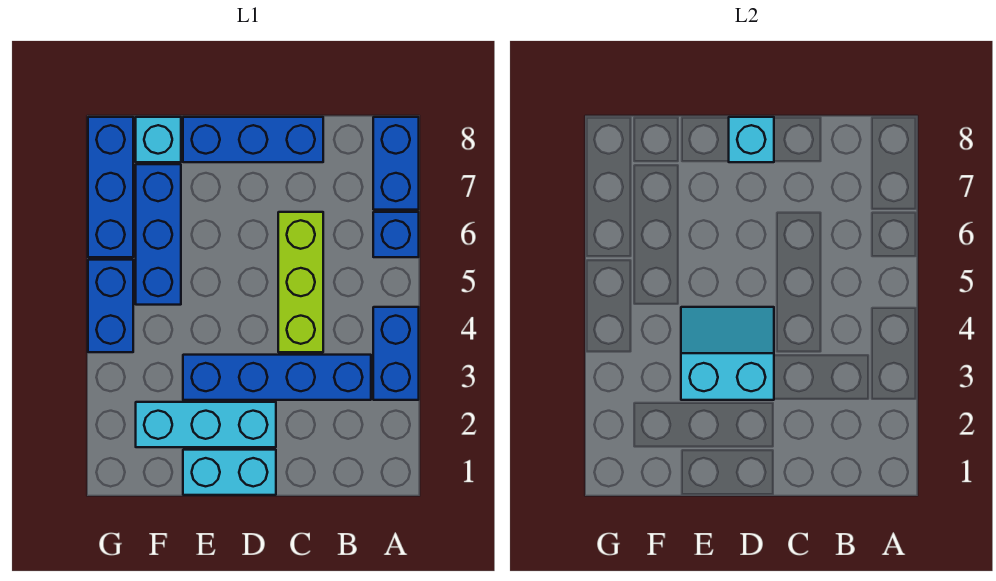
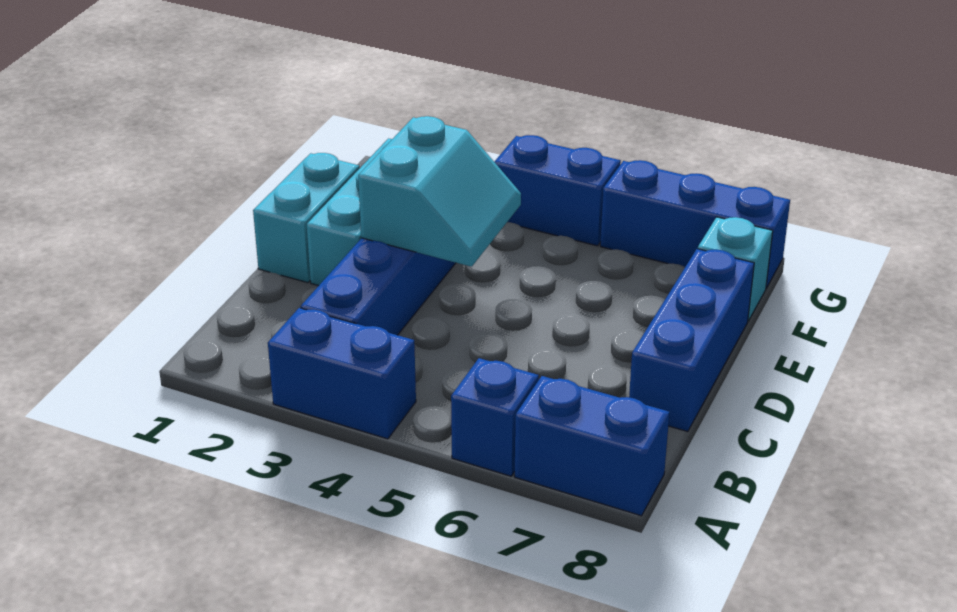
lime brick C4:C6 level 1 -> none
cyan brick D8 level 2 -> none
blue brick F5:F7 level 1 -> none

